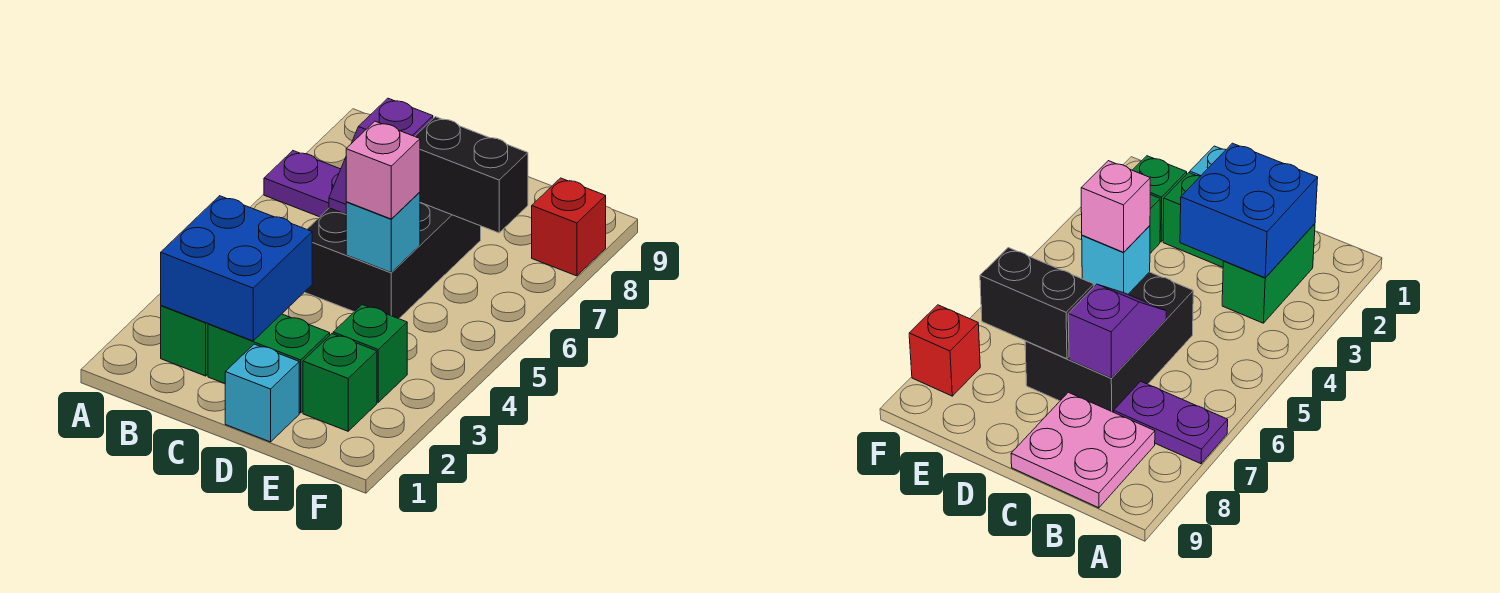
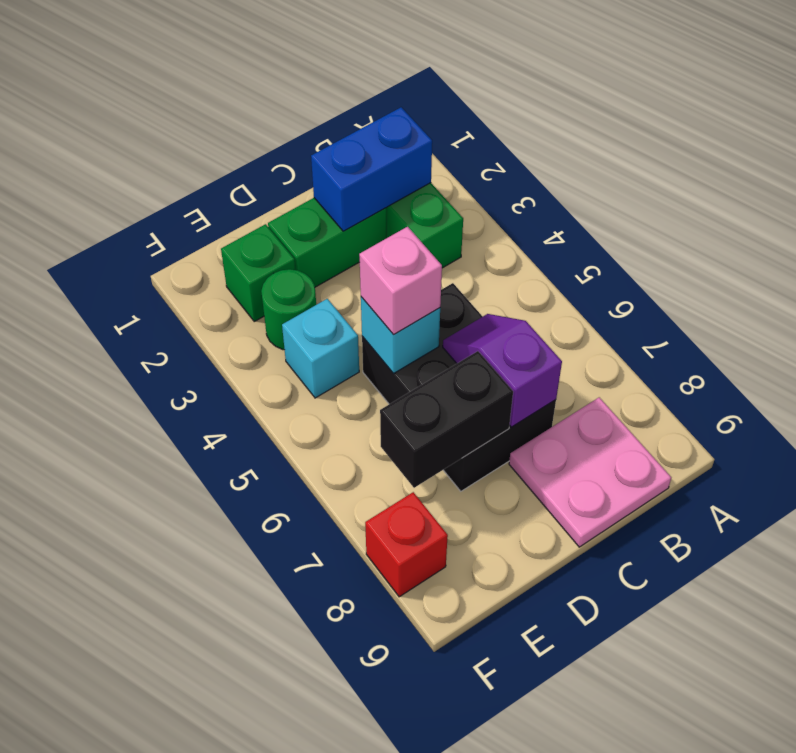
purple plate A7:B7 level 1 -> none
blue brick B2:C3 level 2 -> blue brick B2:C2 level 2
cyan brick D1 level 1 -> cyan brick E4 level 1
green brick E3 level 1 -> green round brick E3 level 1

